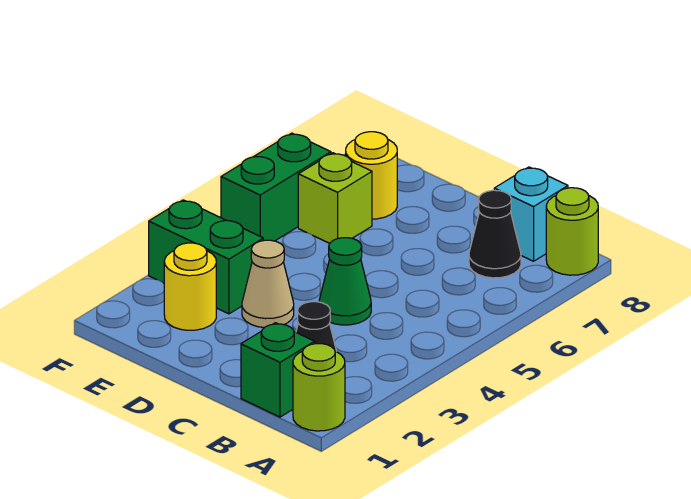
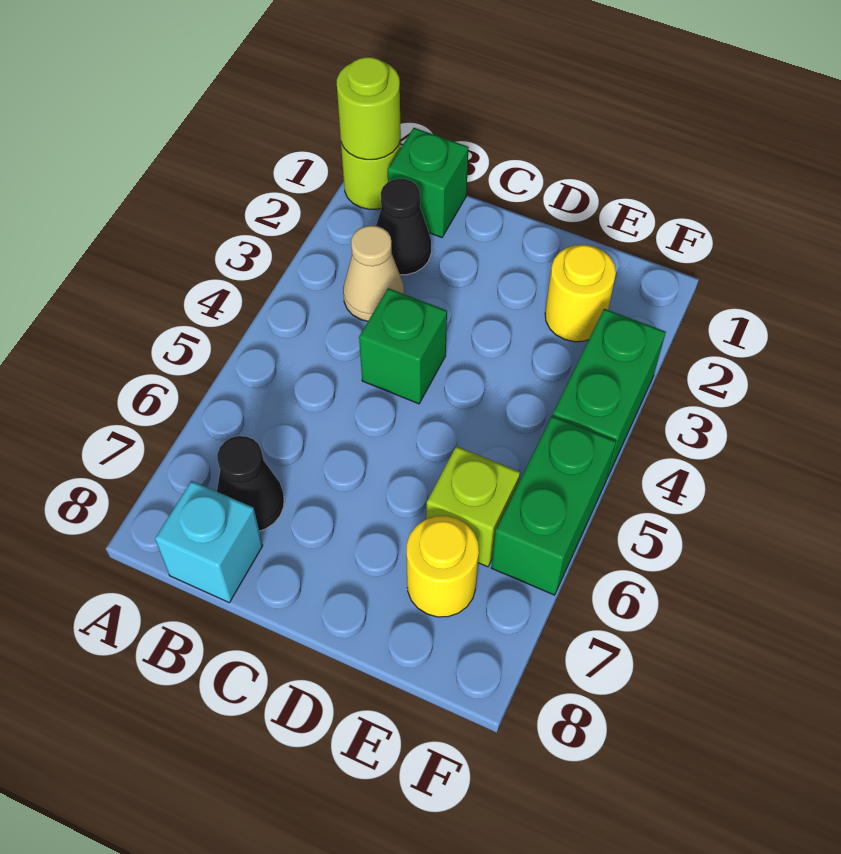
lime round brick A8 level 1 -> lime round brick A1 level 2
green cone C4 level 1 -> green brick C4 level 1
tan cone D3 level 1 -> tan cone B3 level 1
green brick E3:F3 level 1 -> green brick F3:F4 level 1

